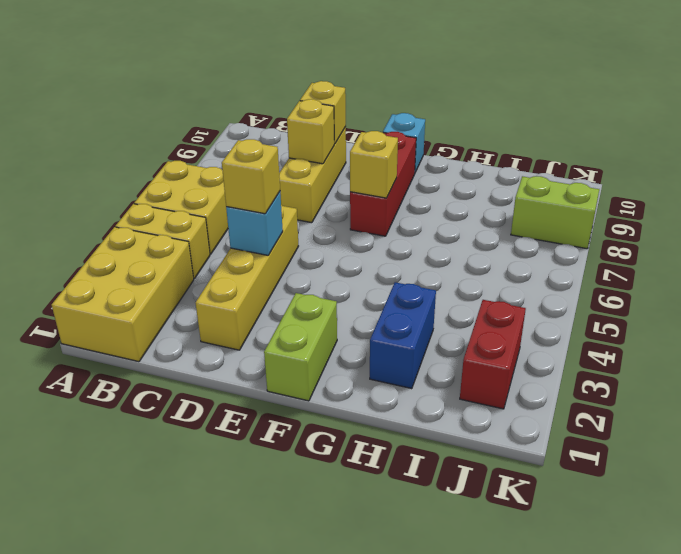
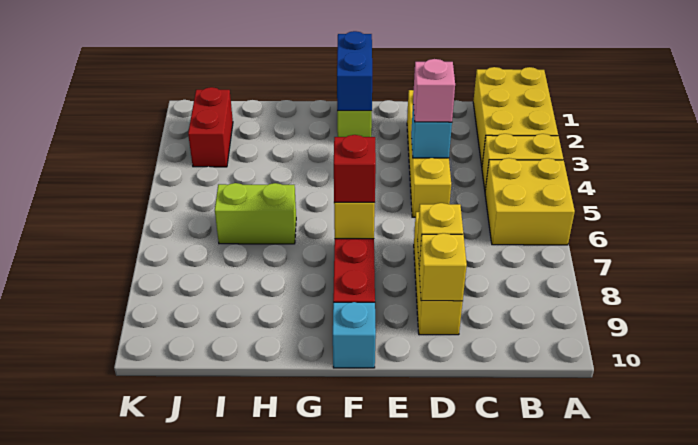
yellow brick D4 level 3 -> pink brick D4 level 3
none -> red brick F7 level 3
blue brick H2:H3 level 1 -> blue brick F1:F2 level 2
lime brick J8:K8 level 1 -> lime brick H6:I6 level 1

